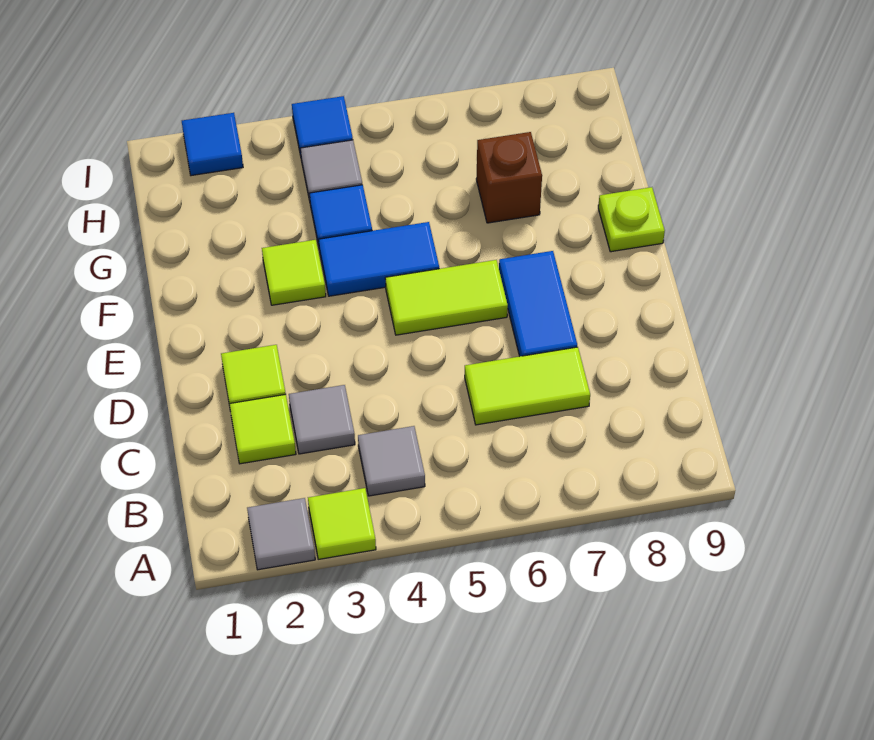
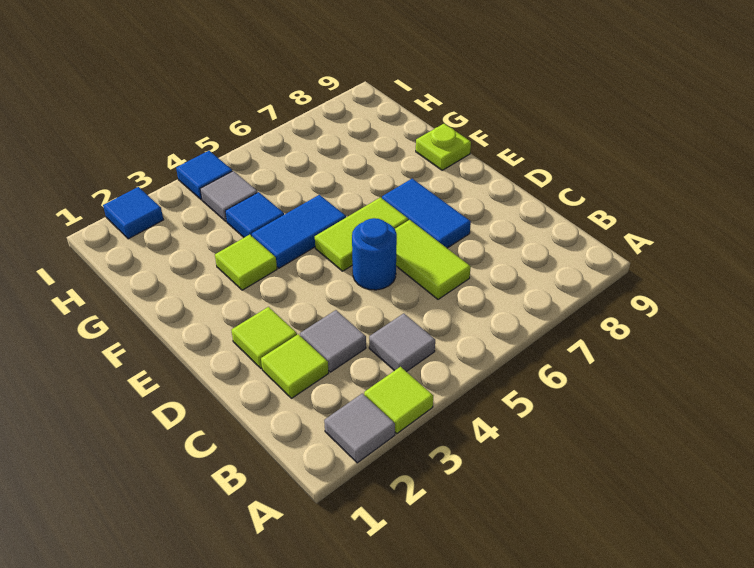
lime tile C6:C7 level 1 -> lime tile C6:D6 level 1
none -> blue round brick D5 level 1
brown brick G7 level 1 -> none

